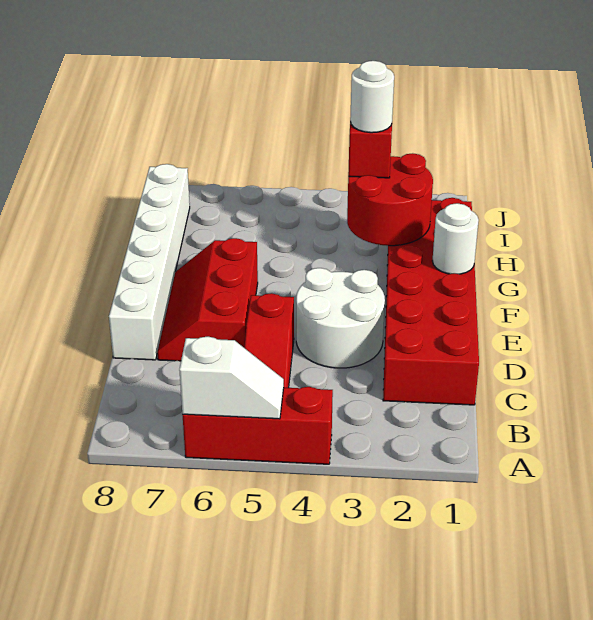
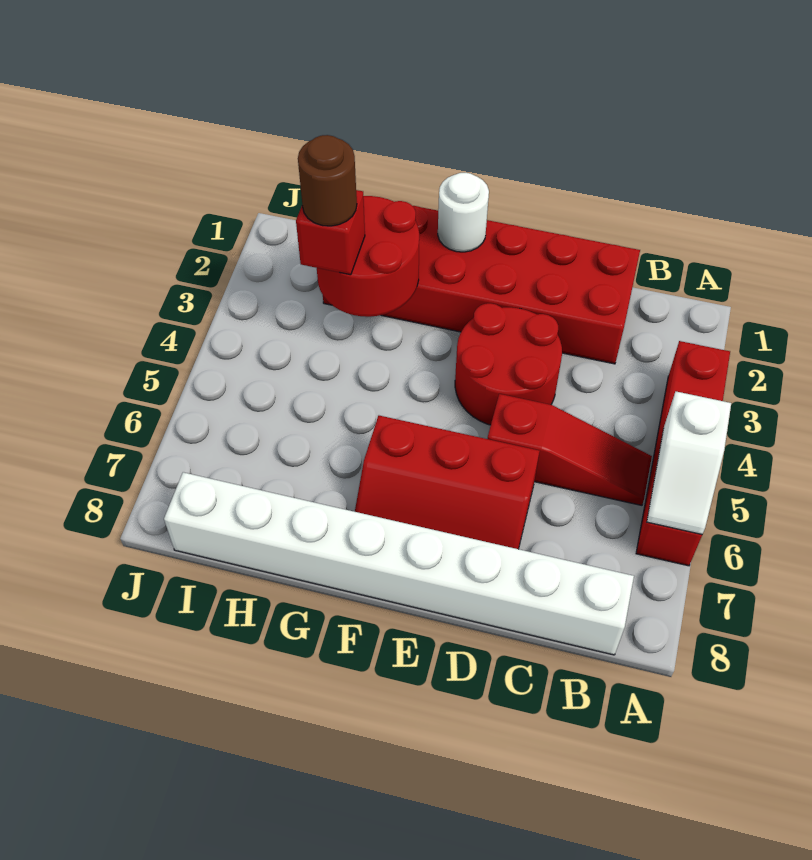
red brick A4:A6 level 1 -> red brick A3:A6 level 1
white slope A5:A6 level 2 top 6 -> white slope A5:A6 level 2 top 5
white round brick D3:E4 level 1 -> red round brick D3:E4 level 1
white brick D8:I8 level 1 -> white brick B8:I8 level 1
white round brick H3 level 4 -> brown round brick H3 level 4

